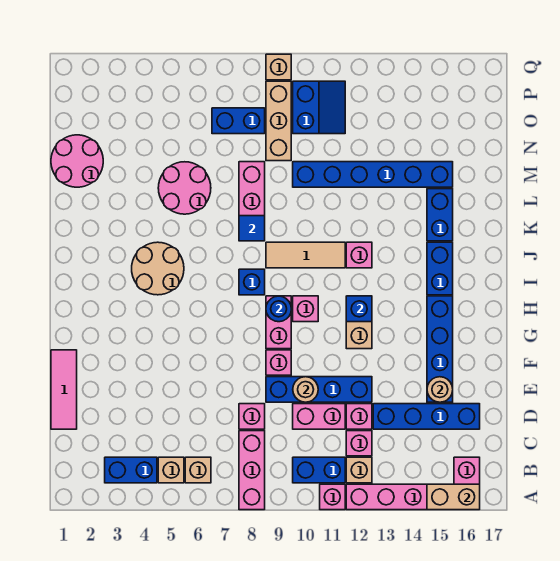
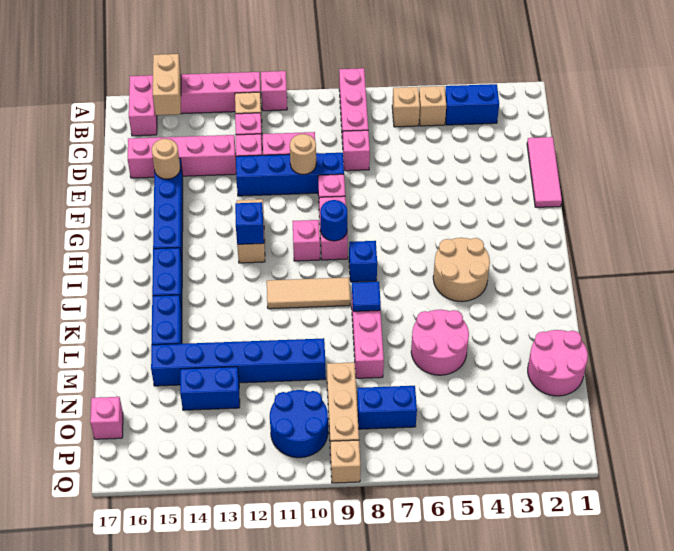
tan brick A15:A16 level 2 -> tan brick A15:B15 level 2
blue brick B10:B11 level 1 -> blue brick N13:N14 level 1
blue brick D13:D16 level 1 -> pink brick D13:D16 level 1
pink brick J12 level 1 -> pink brick O17 level 1
blue slope O10:P11 level 1 top 10 -> blue round brick O10:P11 level 1

